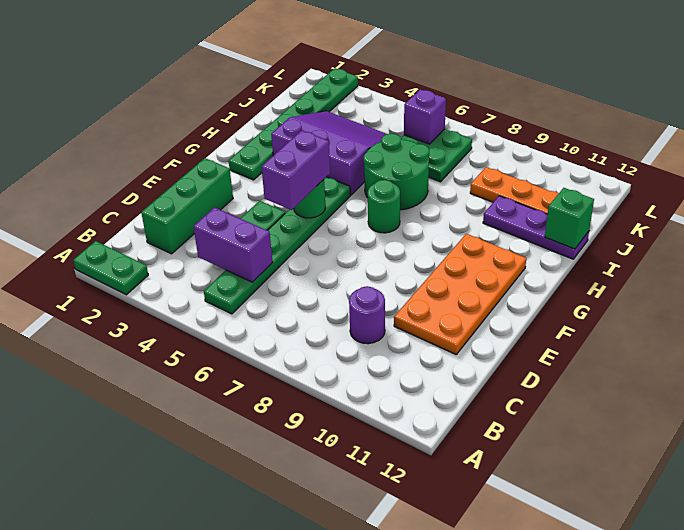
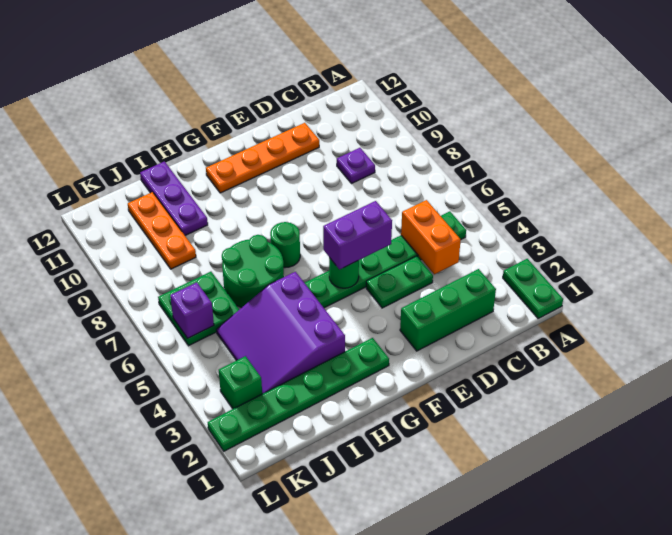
purple brick C4:C5 level 2 -> orange brick C4:C5 level 2
purple round brick C9 level 1 -> purple plate C9 level 1
orange plate D10:G11 level 1 -> orange plate D11:G11 level 1
green brick I12 level 2 -> green brick K3 level 1

